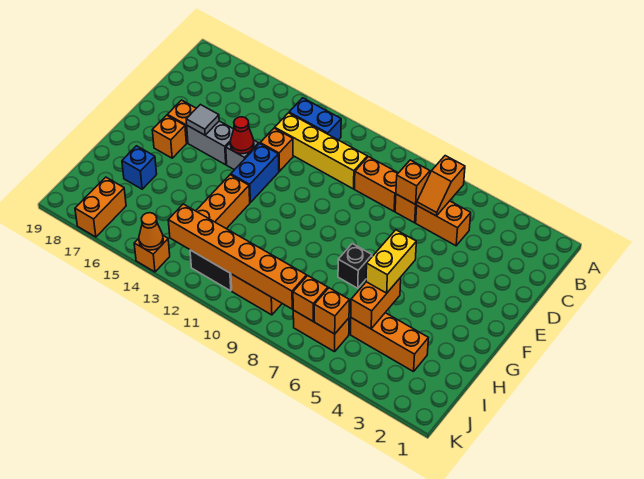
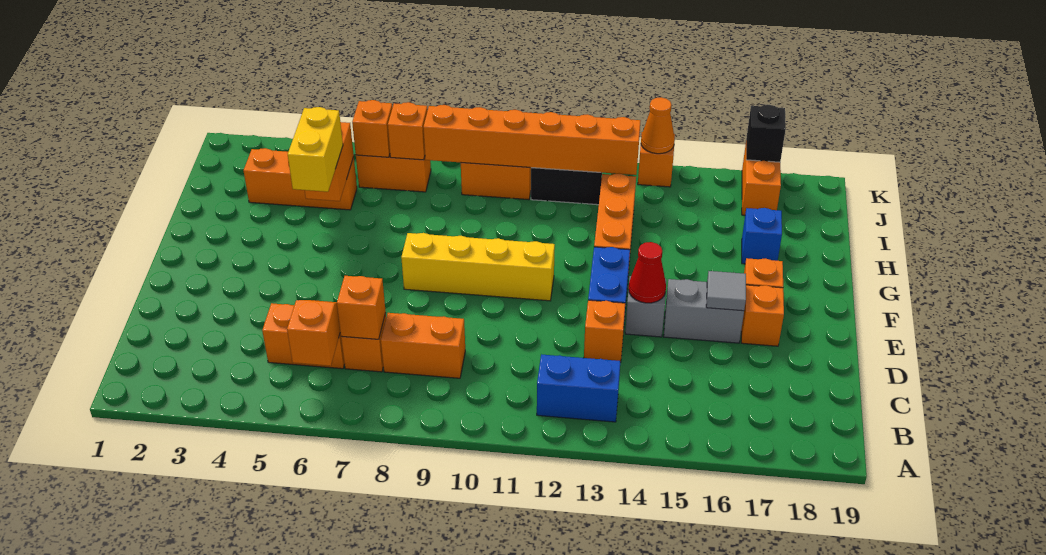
yellow brick C10:C13 level 1 -> yellow brick F8:F11 level 1
black brick G7 level 1 -> black brick K17 level 2

